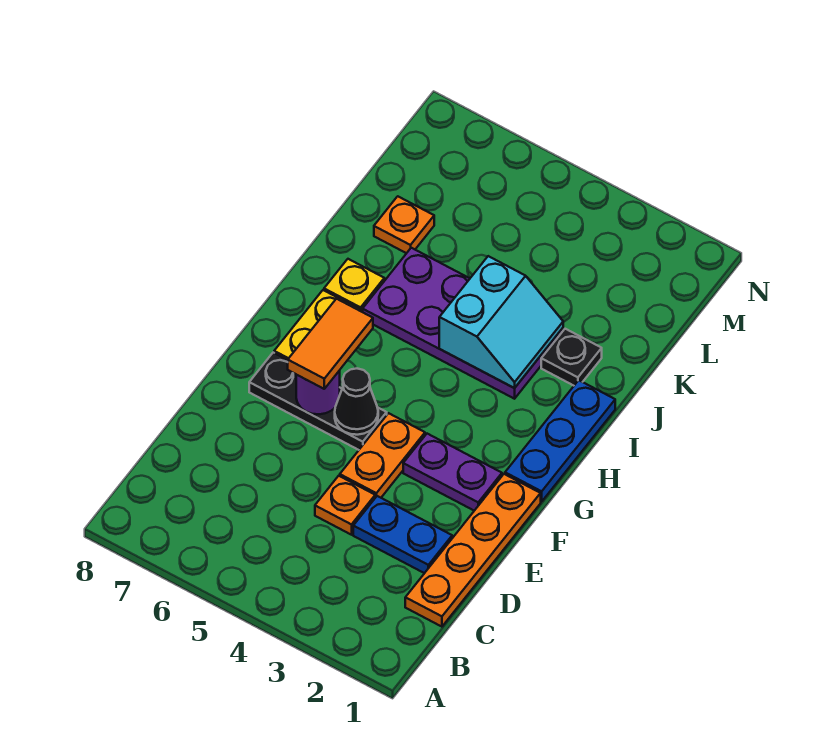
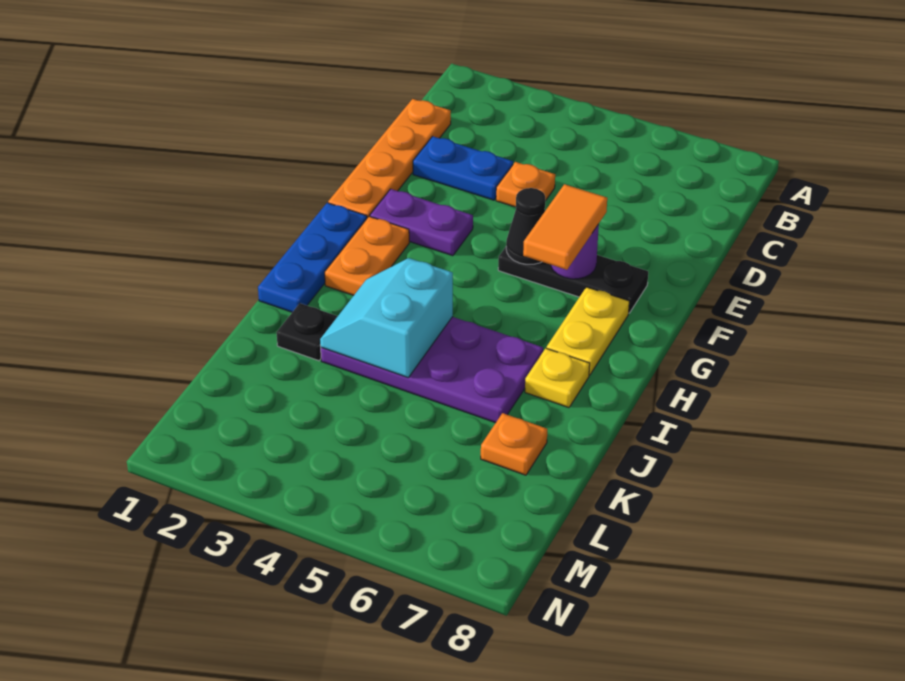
orange plate E4:F4 level 1 -> orange plate G2:H2 level 1

